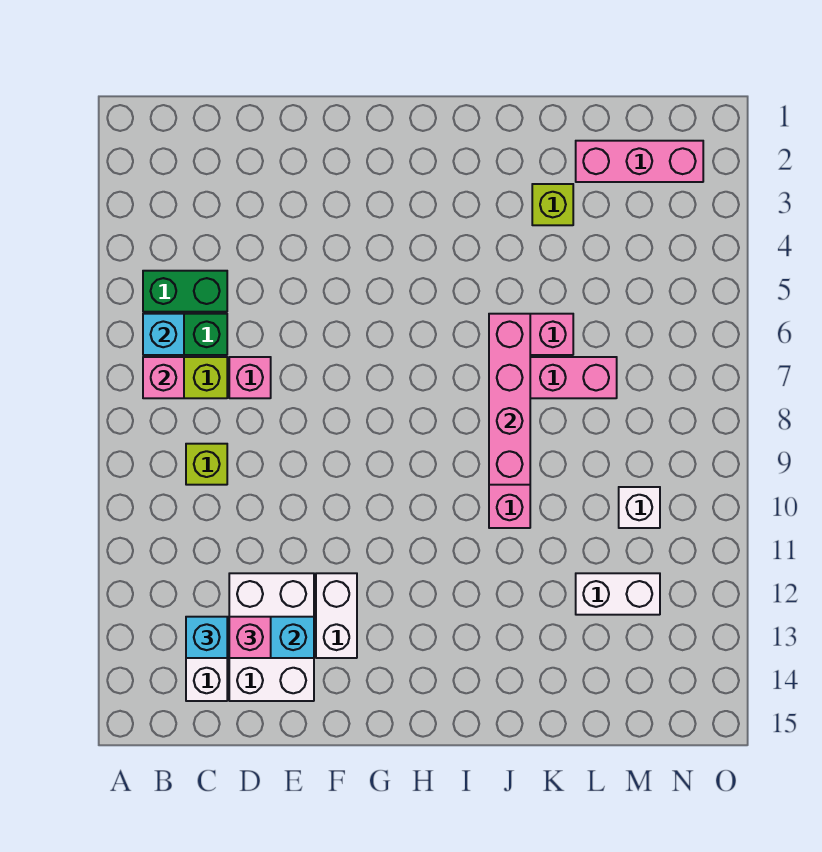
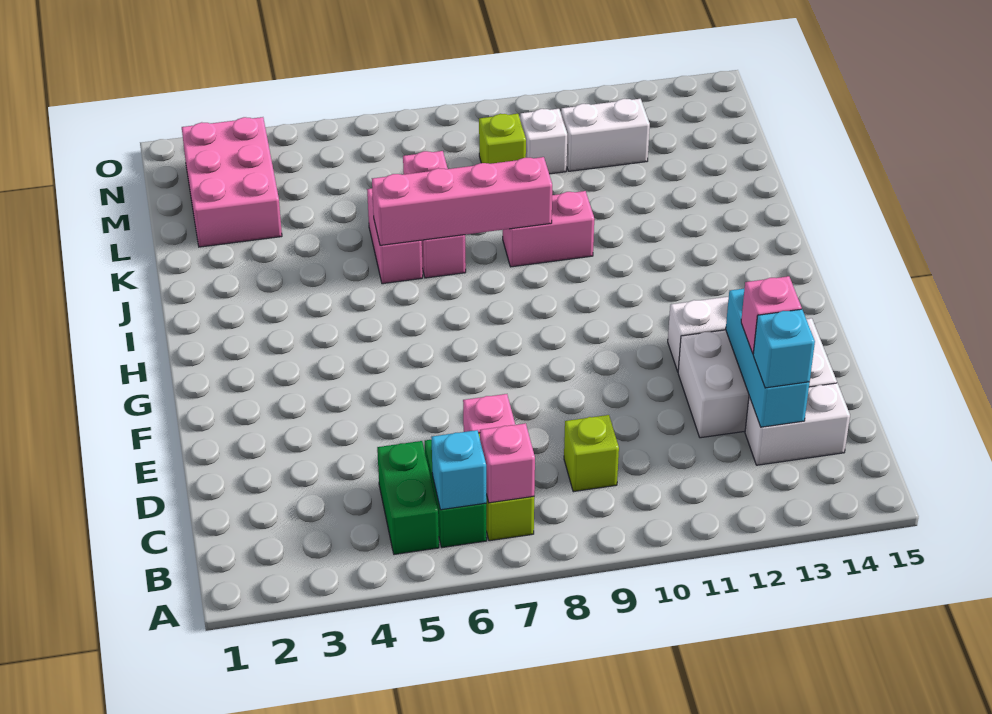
lime brick K3 level 1 -> lime brick M9 level 1
pink brick L2:N2 level 1 -> pink brick L2:N3 level 1
white brick L12:M12 level 1 -> white brick M11:M12 level 1

